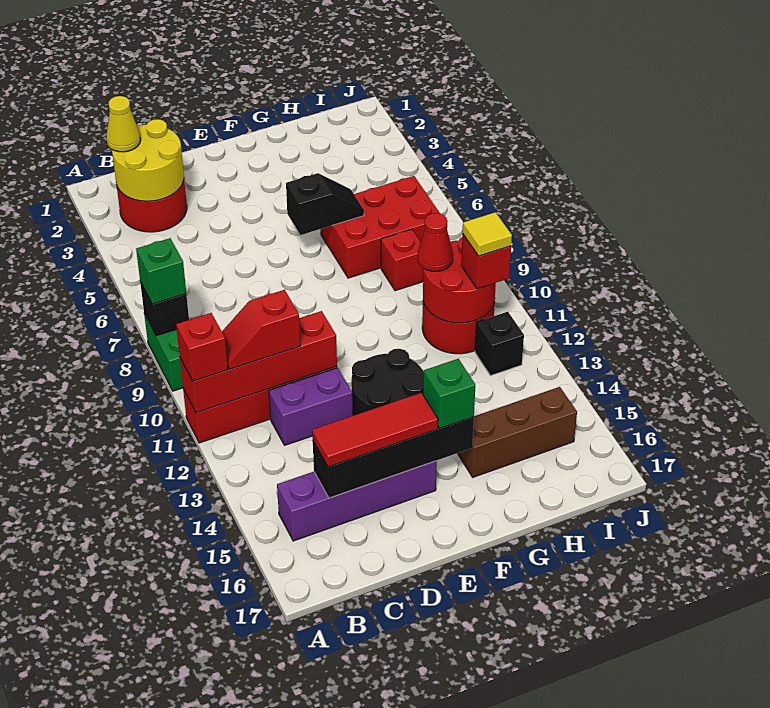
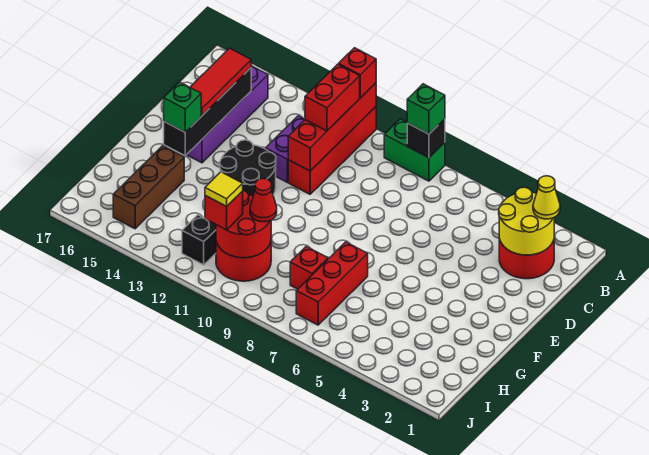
red slope B11:C11 level 3 top C -> red brick B11:C11 level 3
black slope F6:G6 level 2 top F -> none
red brick G6:I7 level 1 -> red brick G7:I7 level 1

